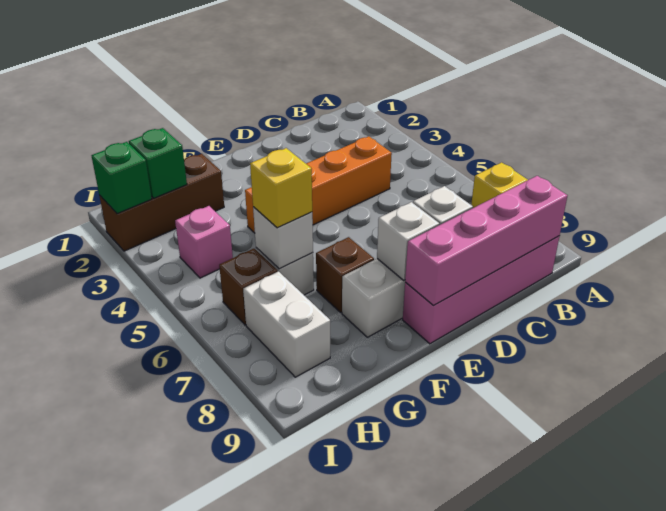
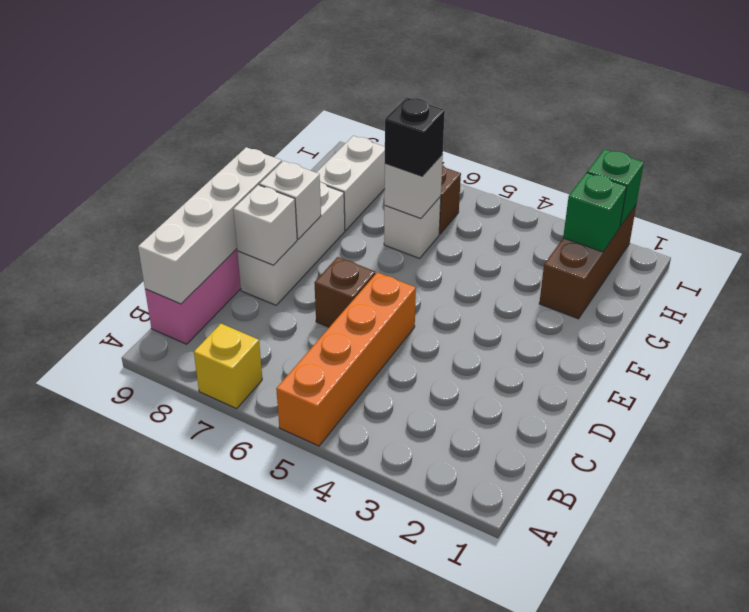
pink brick B9:E9 level 2 -> white brick B9:E9 level 2
orange brick C4:F4 level 1 -> orange brick A5:D5 level 1
brown brick F7 level 1 -> brown brick D6 level 1
yellow brick G6 level 3 -> black brick G6 level 3
pink brick H4 level 1 -> none
white brick H7:H8 level 1 -> white brick G8:H8 level 1

